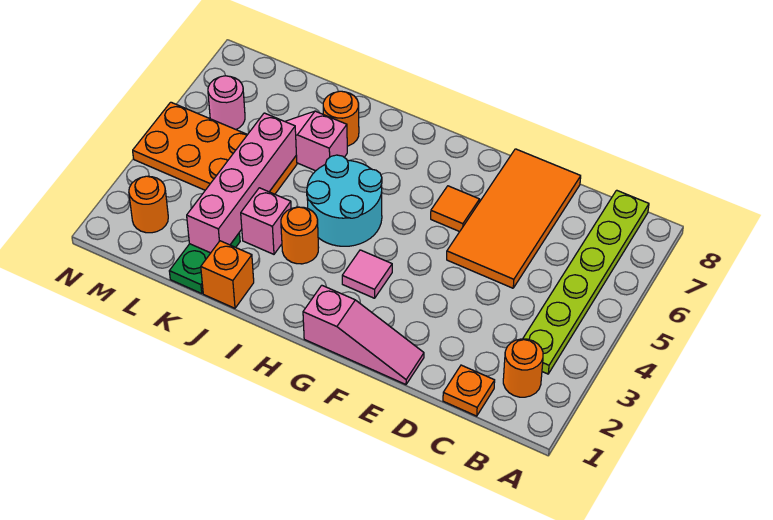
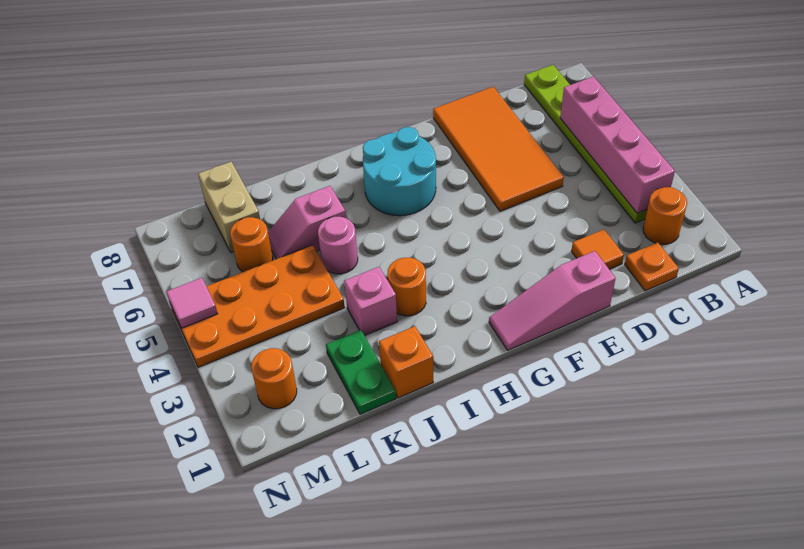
pink slope E1:G1 level 1 top G -> pink slope E1:G1 level 1 top E
orange tile F6 level 1 -> orange tile D2 level 1
pink tile G3 level 1 -> pink tile N5 level 2
cyan round brick H4:I5 level 1 -> cyan round brick G6:H7 level 1
orange round brick J7 level 1 -> orange round brick L6 level 1
pink brick K2:K5 level 2 -> pink brick B3:B6 level 2
none -> tan brick L7:L8 level 1
pink round brick M6 level 1 -> pink round brick J5 level 1

